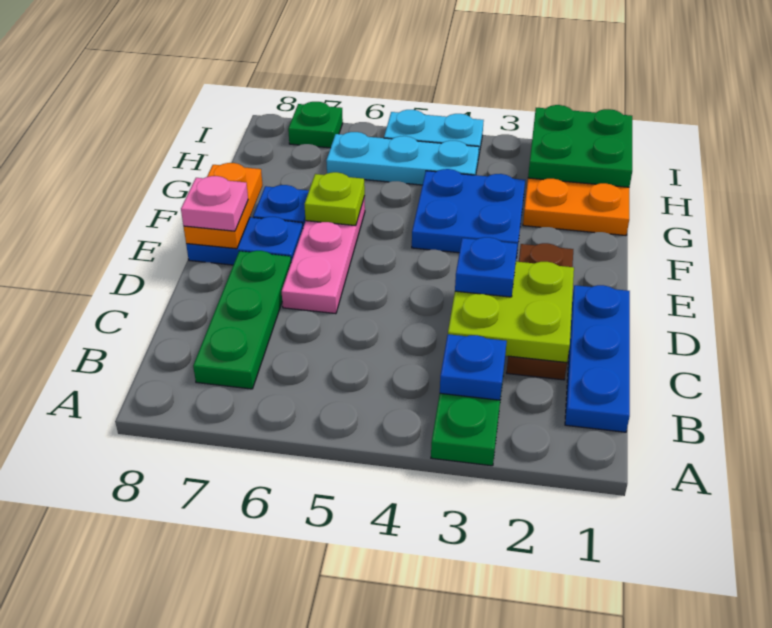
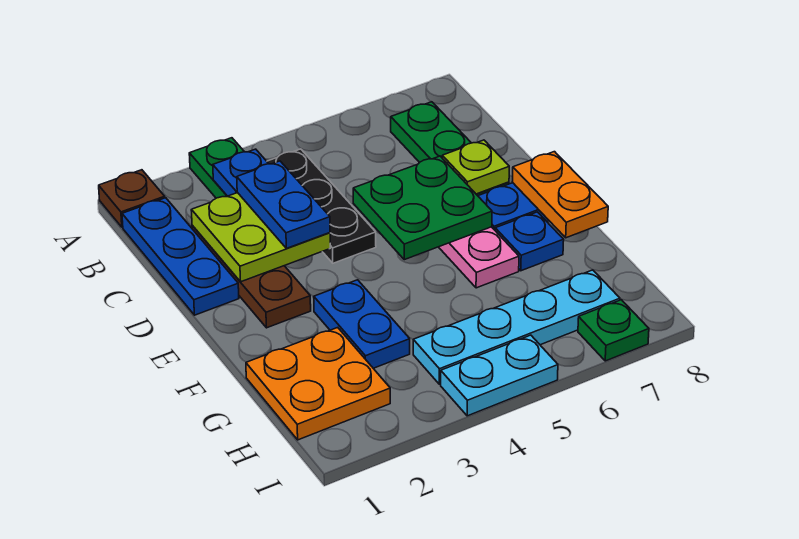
none -> brown plate A1 level 1
none -> black plate B4:D4 level 1
blue plate D3 level 3 -> blue plate C3:D3 level 3
pink plate E8 level 3 -> none
blue plate F3:G4 level 1 -> blue plate F3:G3 level 1
lime plate F6 level 2 -> lime plate D7 level 2
green plate H1:I2 level 2 -> green plate D5:E6 level 2
cyan plate H4:H6 level 1 -> cyan plate H4:H7 level 1

